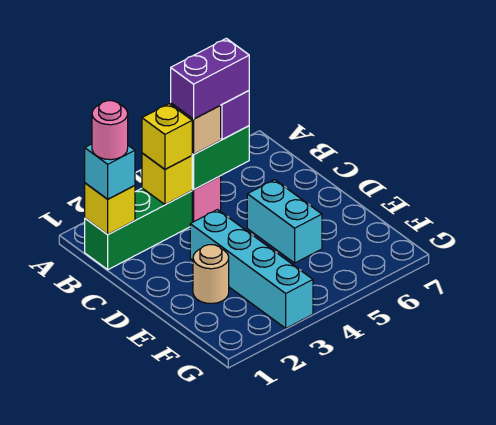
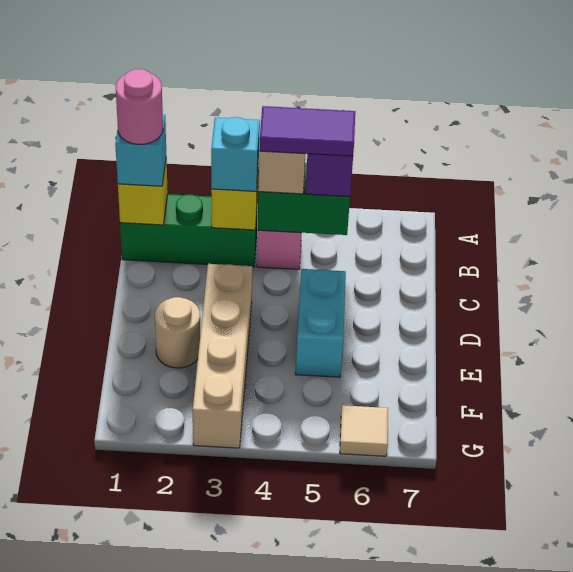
yellow brick B3 level 3 -> cyan brick B3 level 3
purple brick B4:B5 level 4 -> purple tile B4:B5 level 4
cyan brick D3:G3 level 1 -> tan brick D3:G3 level 1
none -> tan tile G6 level 1

